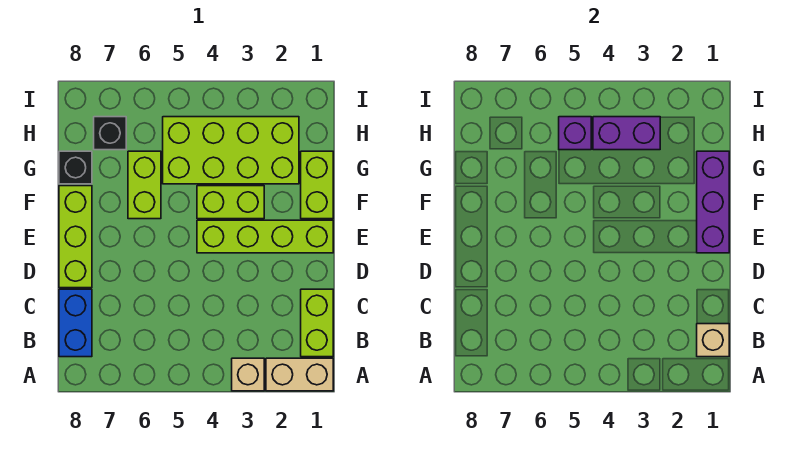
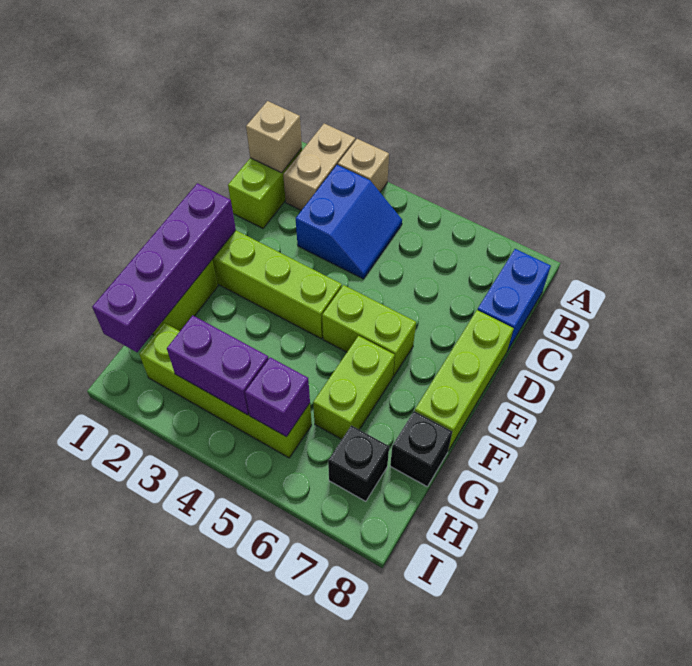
tan brick A1:A2 level 1 -> tan brick A2:B2 level 1
none -> blue slope B3:C4 level 1 top 3
purple brick E1:G1 level 2 -> purple brick E1:H1 level 2
lime brick F3:F4 level 1 -> lime brick E5:E6 level 1
lime brick G2:H5 level 1 -> lime brick H2:H5 level 1

